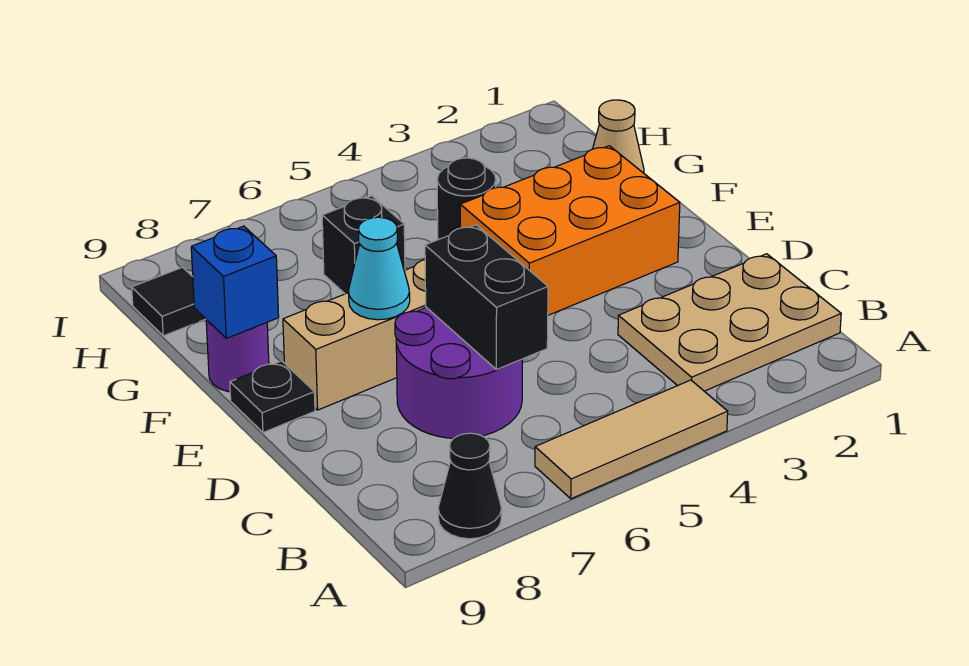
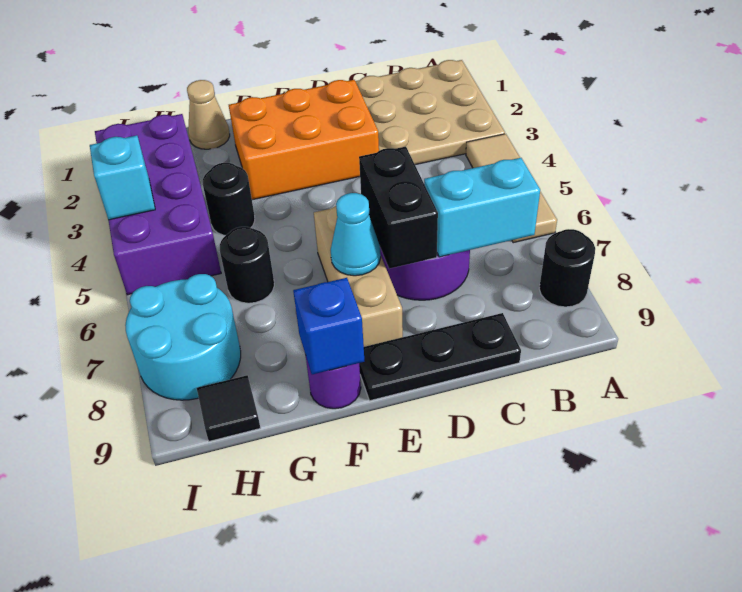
black cone A8 level 1 -> black round brick A8 level 1
tan plate B1:C3 level 1 -> tan plate A1:C3 level 1
none -> cyan brick B7:C7 level 2
black brick C6:D6 level 2 -> black brick D6:D7 level 2
orange brick E2:F4 level 1 -> orange brick D2:F3 level 1
black plate E9 level 1 -> black plate C9:E9 level 1
black brick G6 level 1 -> black round brick G6 level 1
none -> purple brick H2:I5 level 1
none -> cyan round brick H7:I8 level 1
none -> cyan brick I4 level 2

